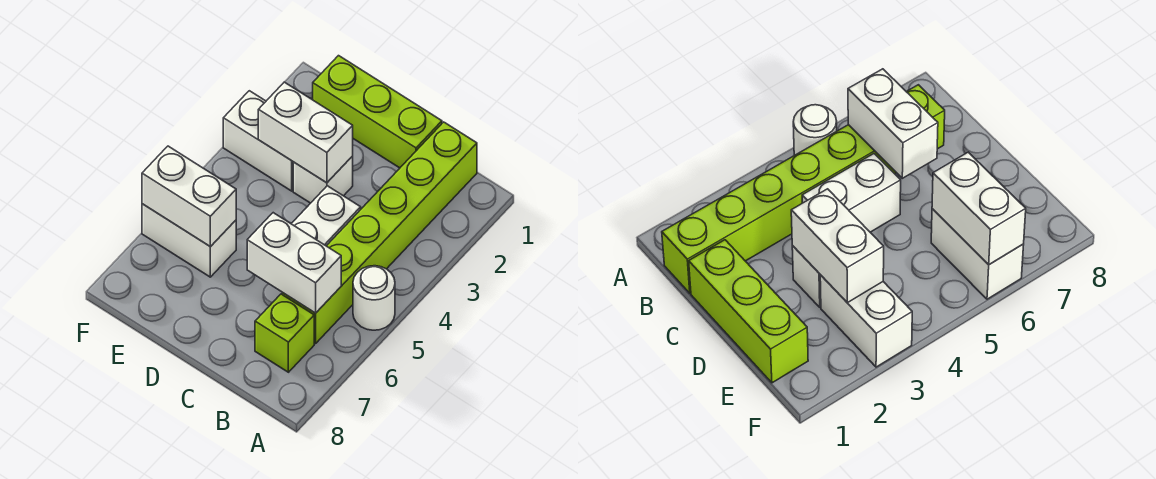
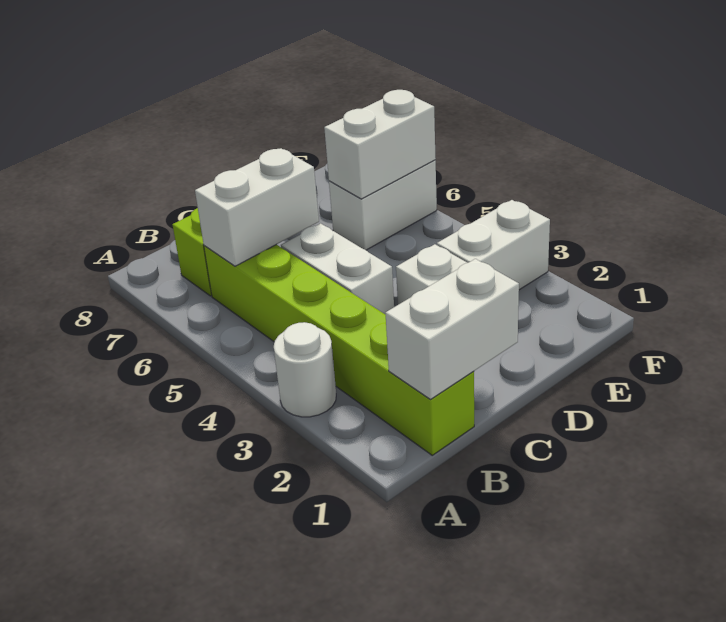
white round brick A5 level 1 -> white round brick A3 level 1
lime brick C1:E1 level 1 -> none
white brick D3:E3 level 2 -> white brick B1:C1 level 2

